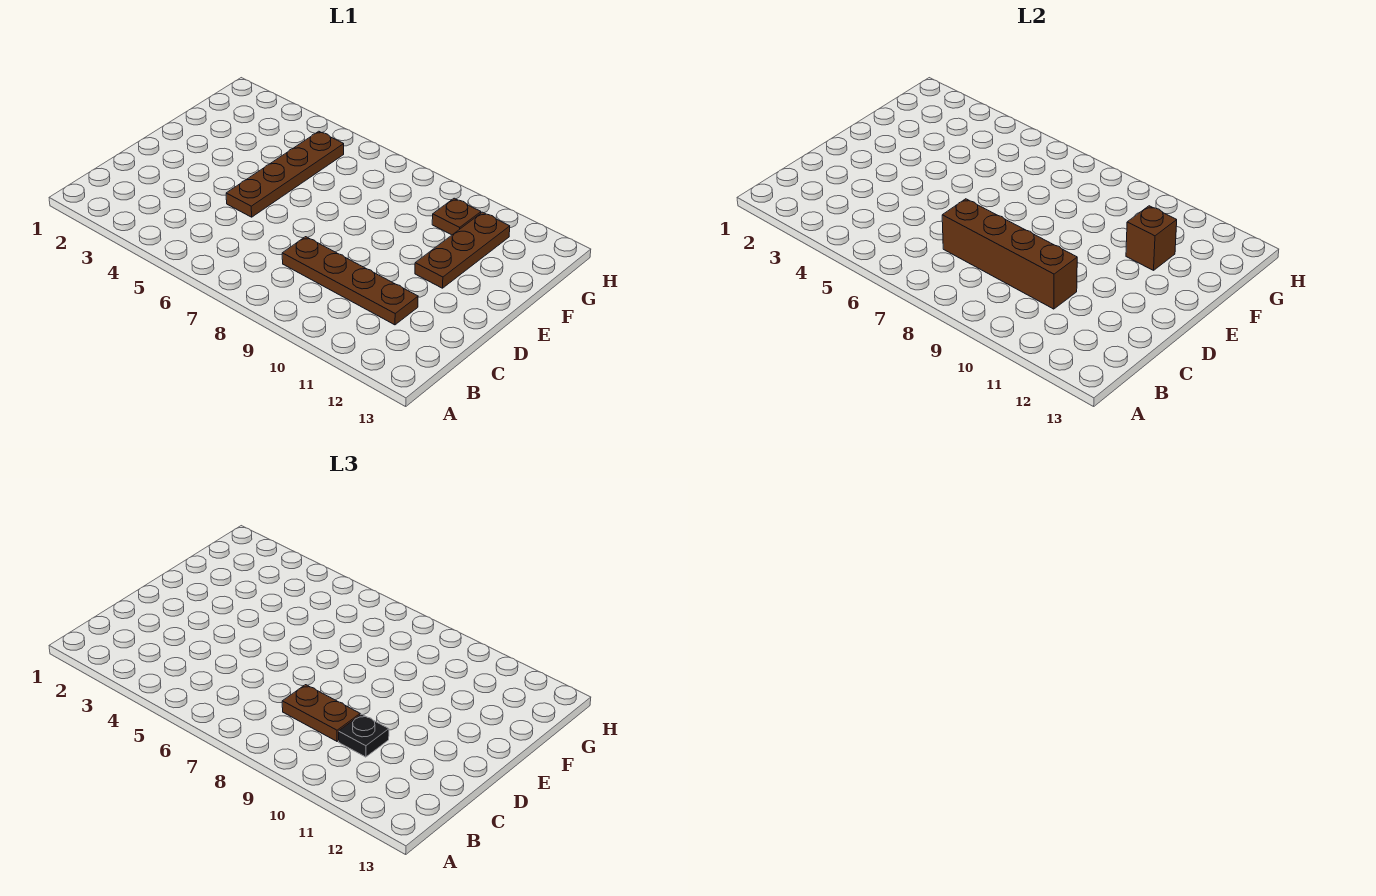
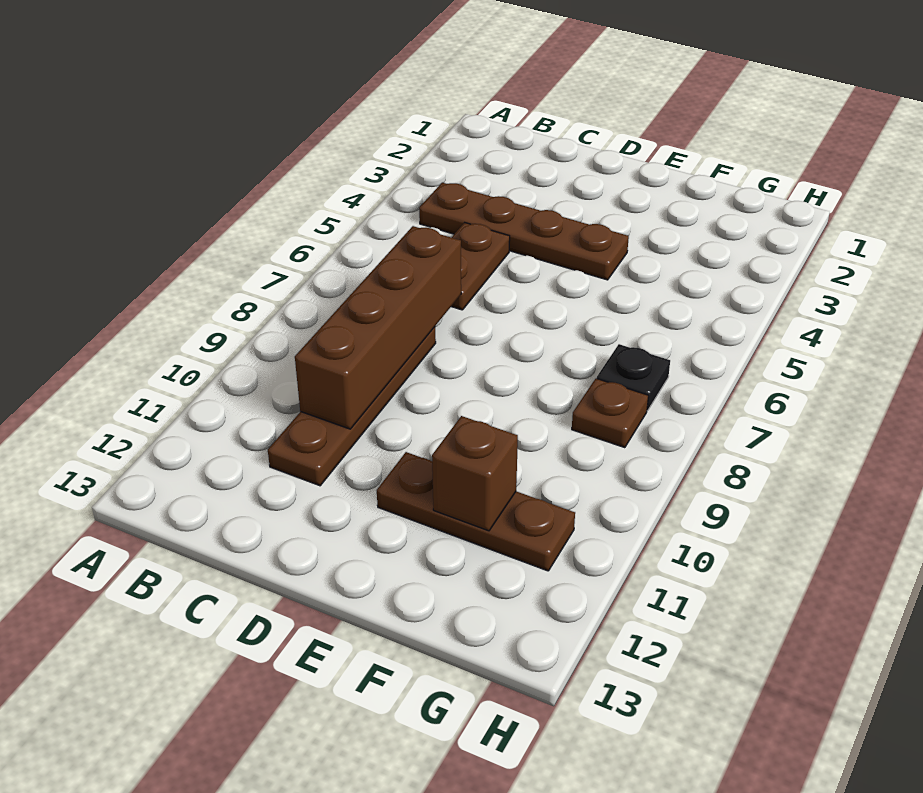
brown plate C8:C9 level 3 -> brown plate C5:C6 level 1
black plate C10 level 3 -> black plate G7 level 1
brown plate D5:G5 level 1 -> brown plate B4:E4 level 1
brown plate G10 level 1 -> brown plate G8 level 1

